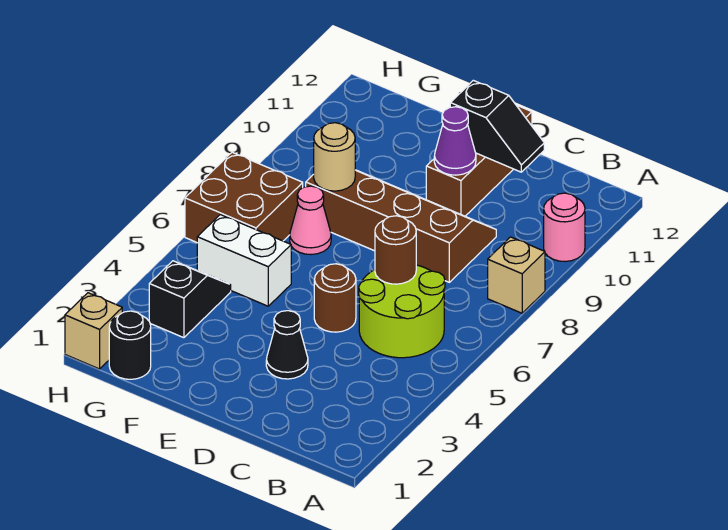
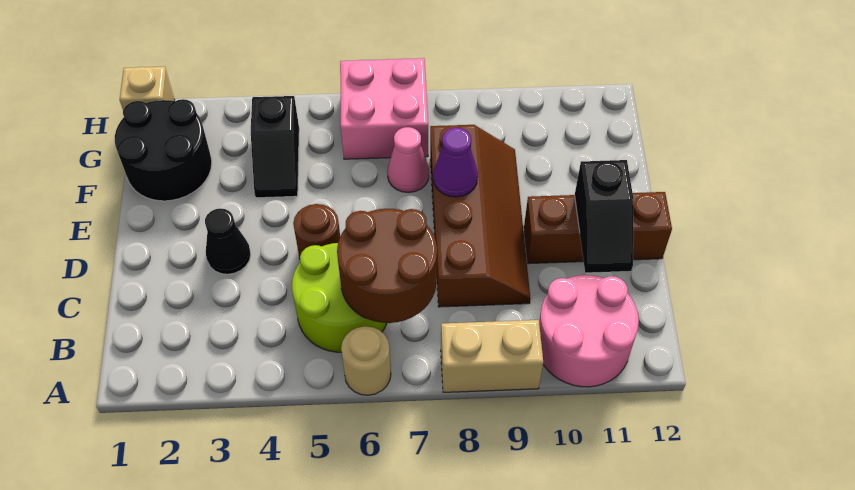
tan brick A8 level 1 -> tan brick A8:A9 level 1
pink round brick A10 level 1 -> pink round brick A10:B11 level 1
brown round brick C6 level 2 -> brown round brick B6:C7 level 2
purple cone D10 level 2 -> purple cone E8 level 2
white brick F5:G5 level 1 -> none
tan round brick F8 level 2 -> tan round brick A6 level 1
black round brick G1 level 1 -> black round brick F1:G2 level 1
black slope G3:G4 level 1 top 3 -> black slope F4:G4 level 1 top G
brown brick G6:H7 level 1 -> pink brick G6:H7 level 1

